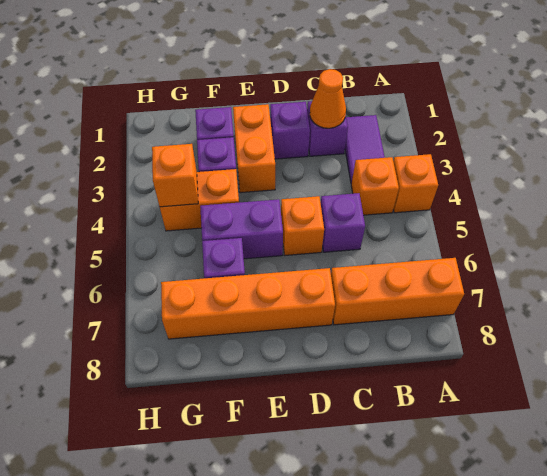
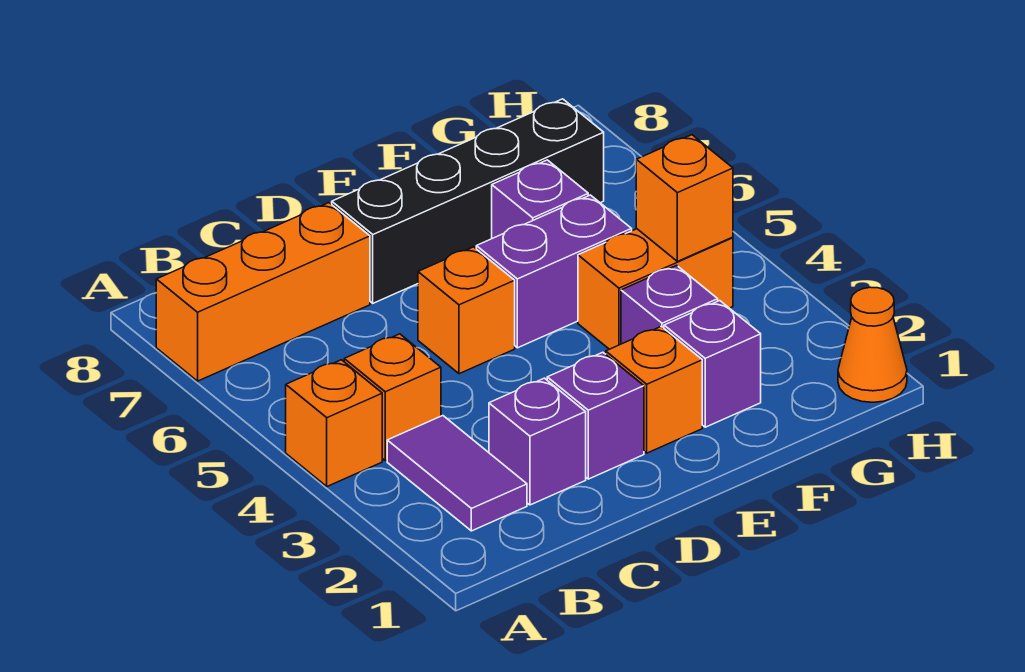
orange cone C2 level 2 -> orange cone H1 level 1
purple brick C5 level 1 -> none
orange brick D7:G7 level 1 -> black brick D7:G7 level 1
orange brick E2:E3 level 1 -> orange brick E2 level 1

